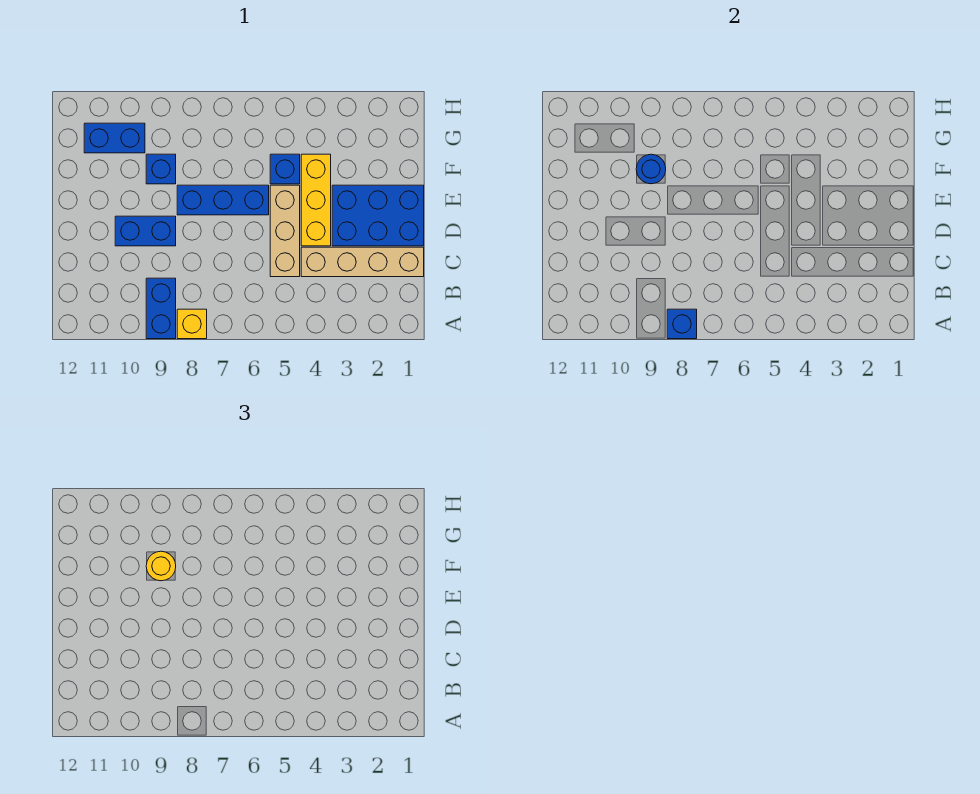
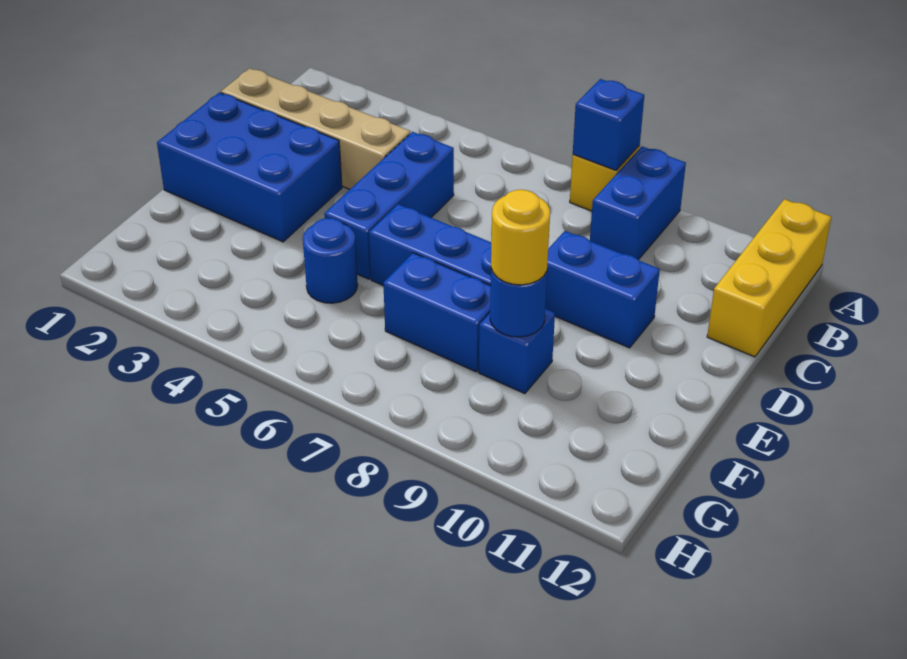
tan brick C5:E5 level 1 -> blue brick C5:E5 level 1
yellow brick D4:F4 level 1 -> yellow brick A12:C12 level 1
blue brick F5 level 1 -> blue round brick F5 level 1
blue brick G10:G11 level 1 -> blue brick F7:F8 level 1

